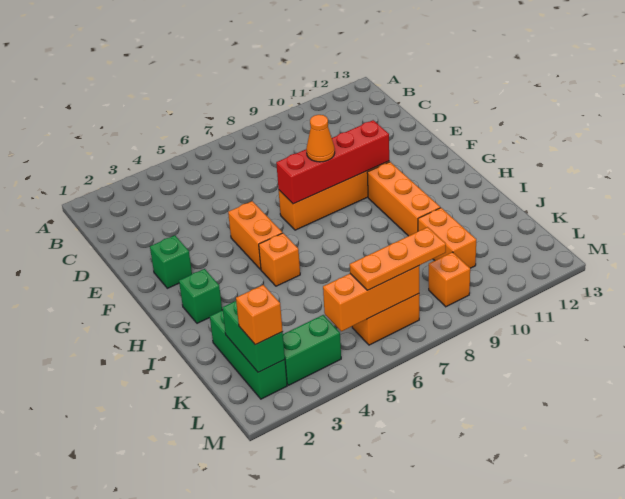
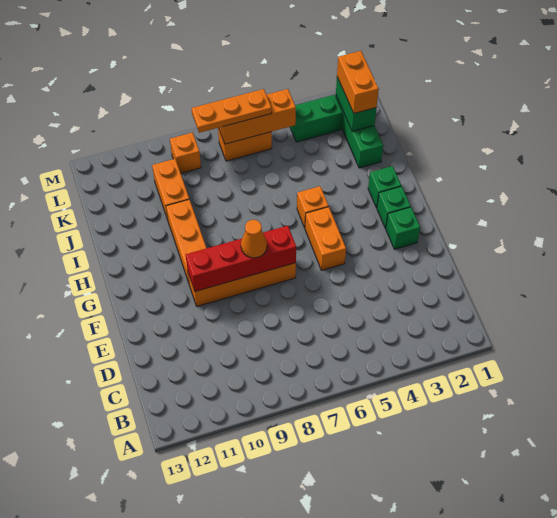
none -> green brick G2 level 1
orange brick L2 level 3 -> orange brick K2:L2 level 3

